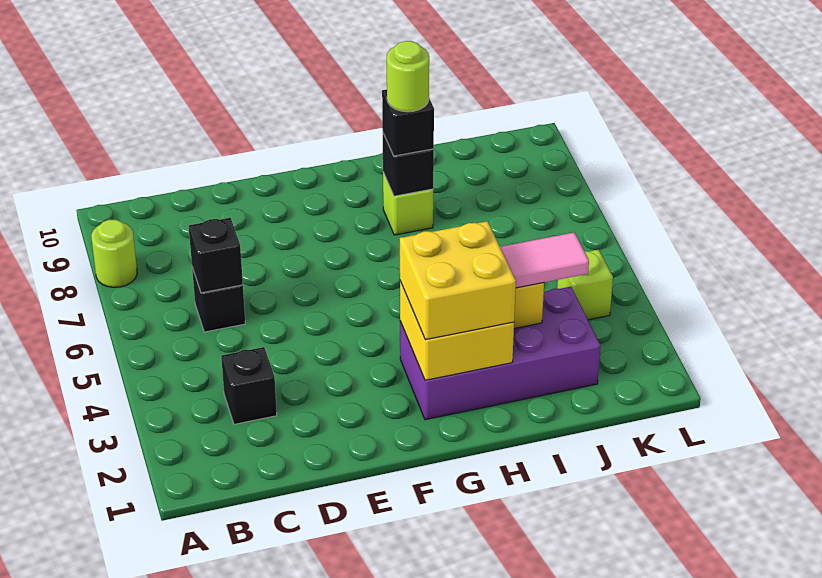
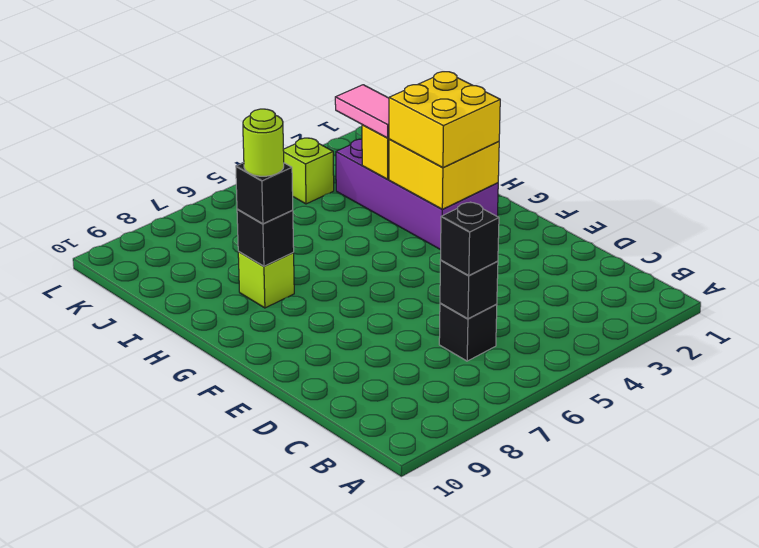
lime round brick A8 level 1 -> none
black brick C3 level 1 -> black brick C6 level 3

